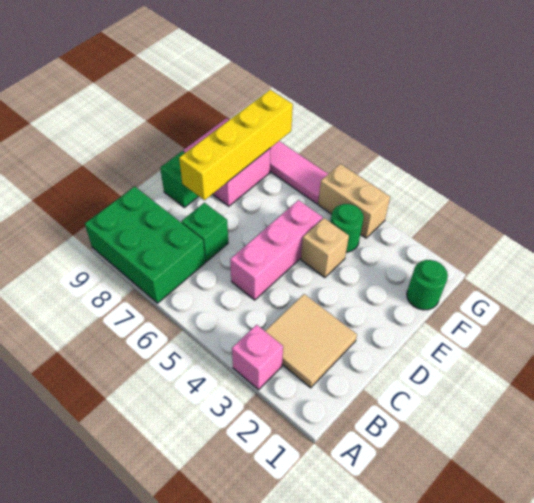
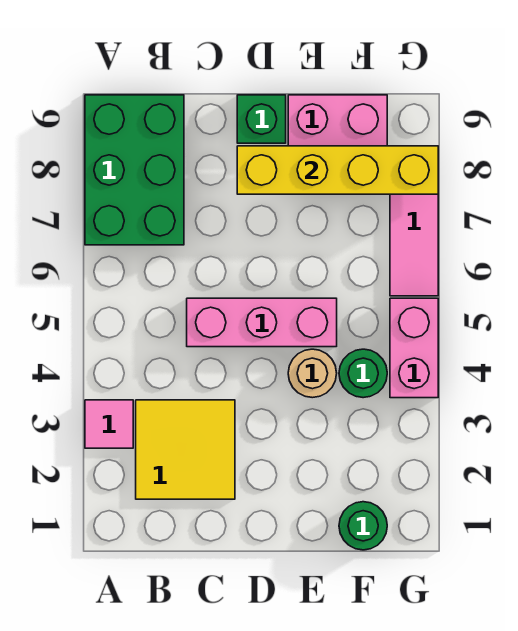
pink brick A3 level 1 -> pink tile A3 level 1
tan tile B2:C3 level 1 -> yellow tile B2:C3 level 1
green brick C7 level 1 -> none
tan brick E4 level 1 -> tan round brick E4 level 1
tan brick G4:G5 level 1 -> pink brick G4:G5 level 1

